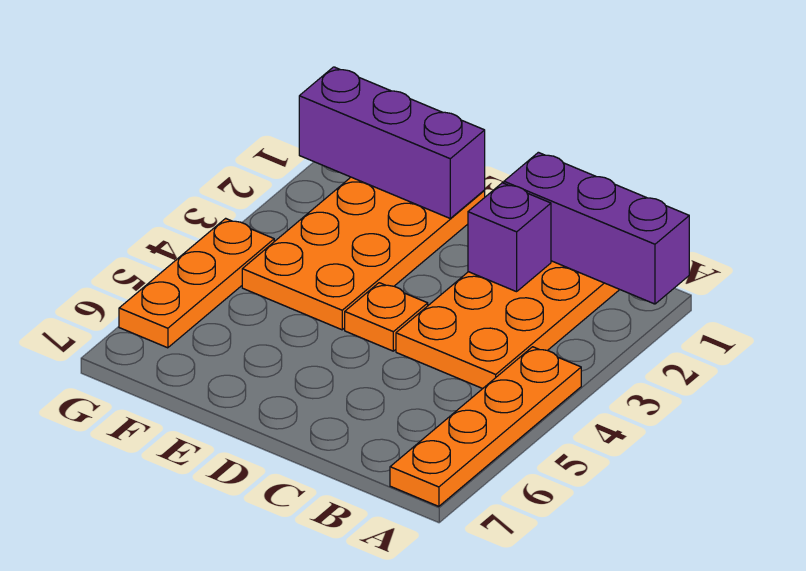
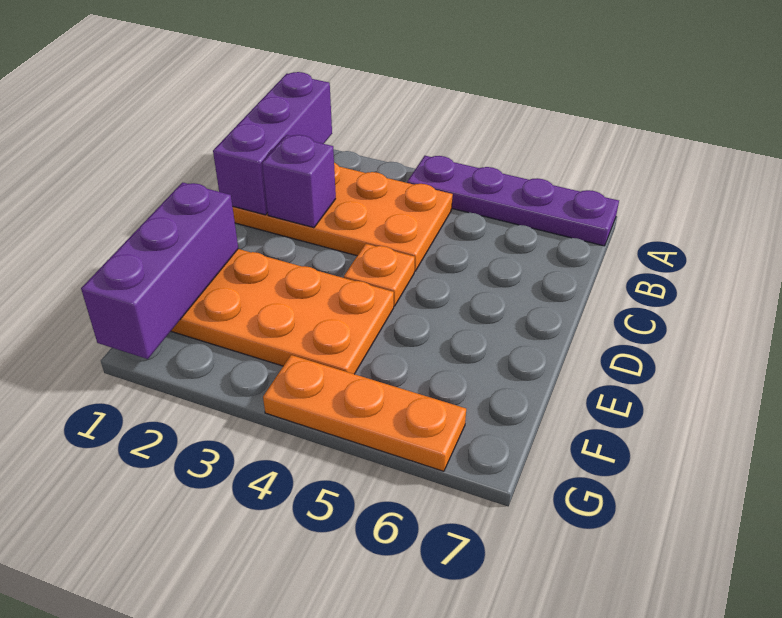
orange plate A4:A7 level 1 -> purple plate A4:A7 level 1

